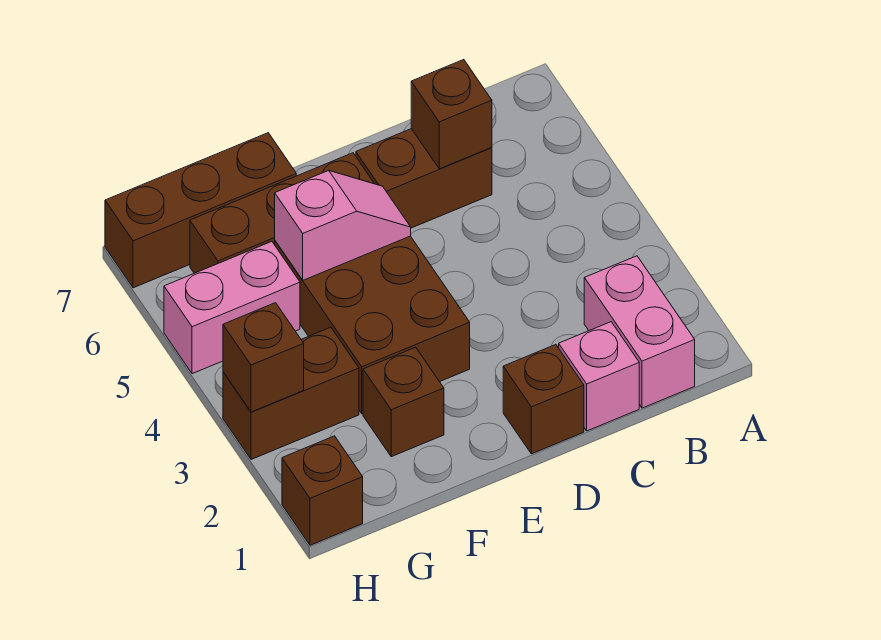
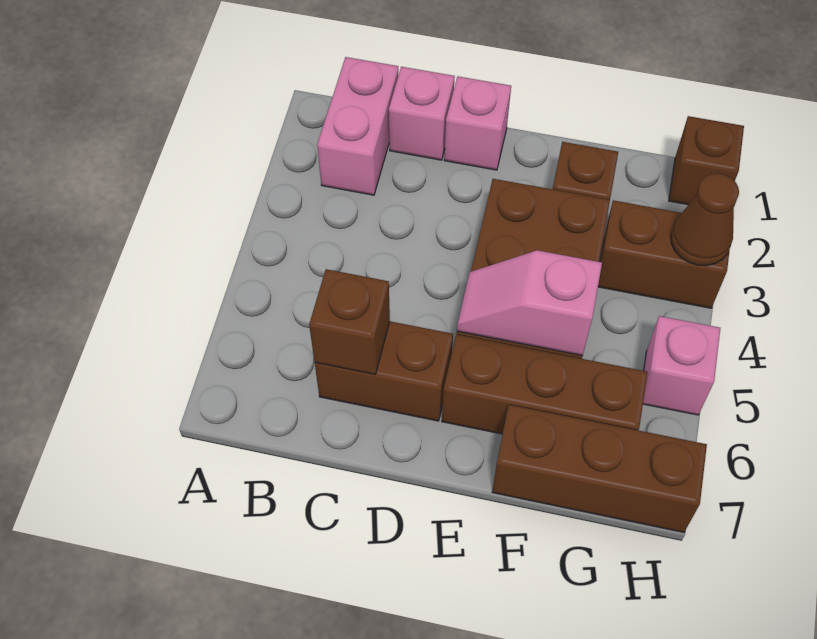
brown brick D1 level 1 -> pink brick D1 level 1
pink brick G5:H5 level 1 -> pink brick H5 level 1
brown brick H3 level 2 -> brown cone H3 level 2

